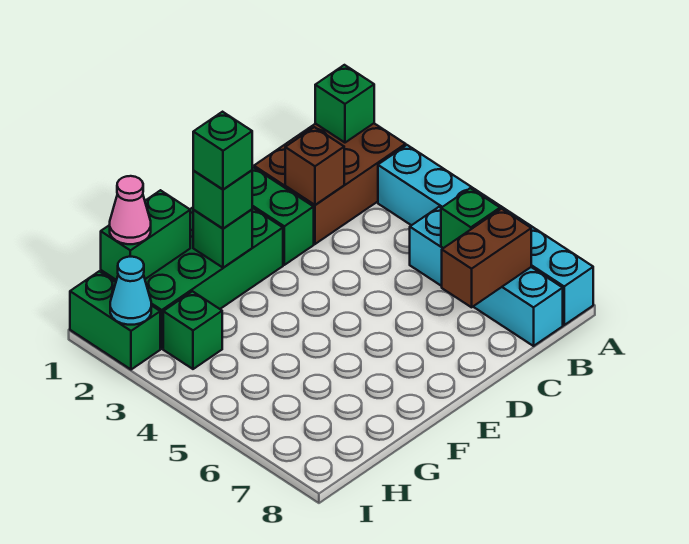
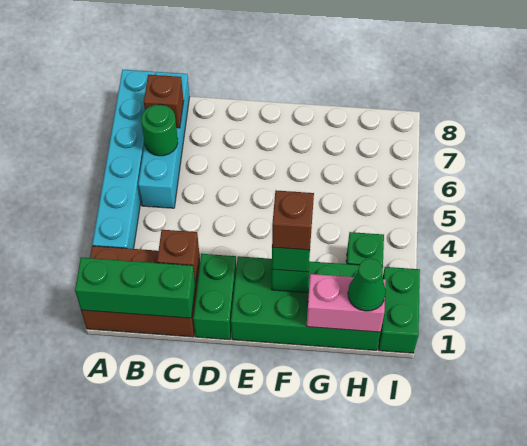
green brick A1 level 2 -> green brick A1:C1 level 2
green brick B6 level 2 -> green round brick B6 level 2
brown brick B7:C7 level 2 -> brown brick B7 level 2
green brick F2 level 4 -> brown brick F2 level 4
green brick G1:H1 level 2 -> pink brick G1:H1 level 2
pink cone H1 level 3 -> green cone H1 level 3
cyan cone I2 level 2 -> none

